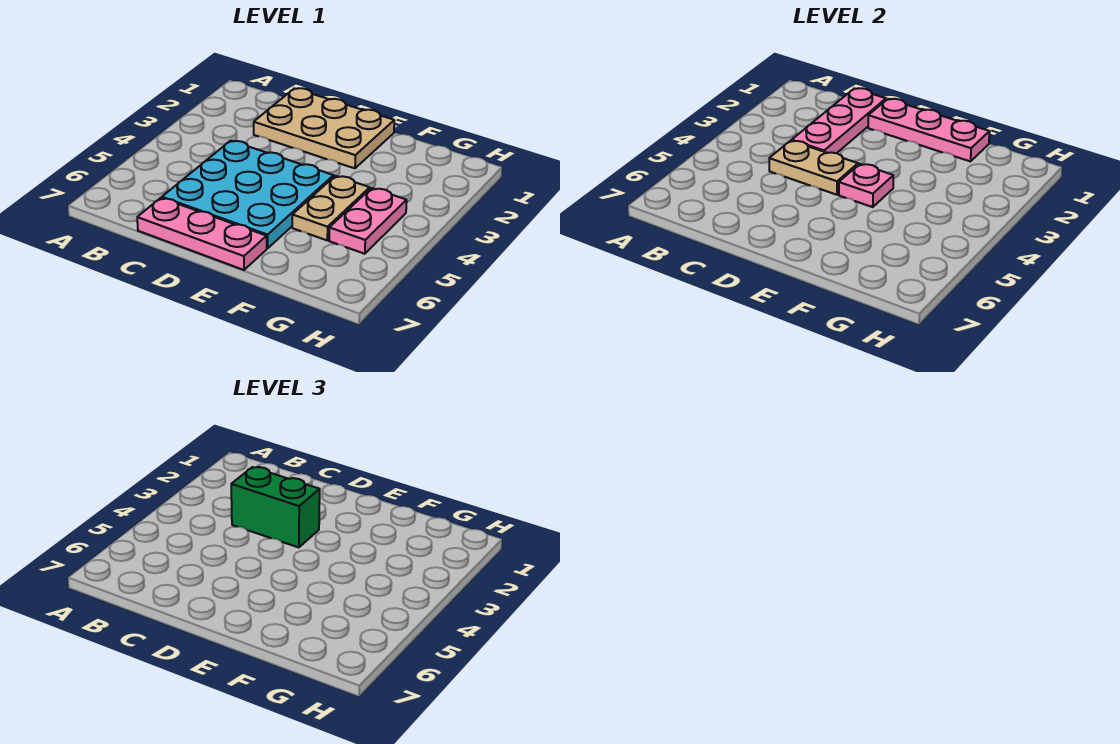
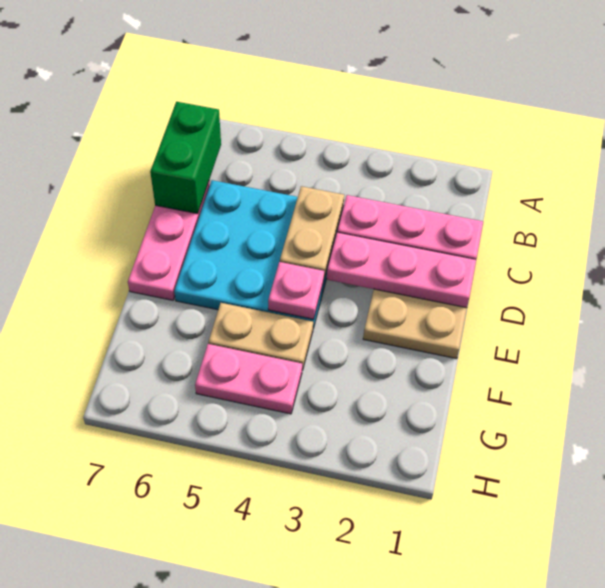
green brick C3:D3 level 3 -> green brick B7:C7 level 2
pink plate D1:F1 level 2 -> pink plate D1:D3 level 2

